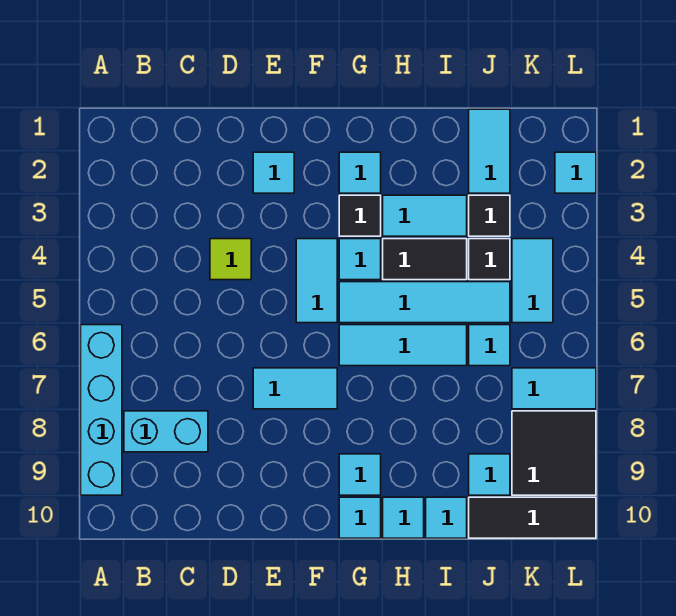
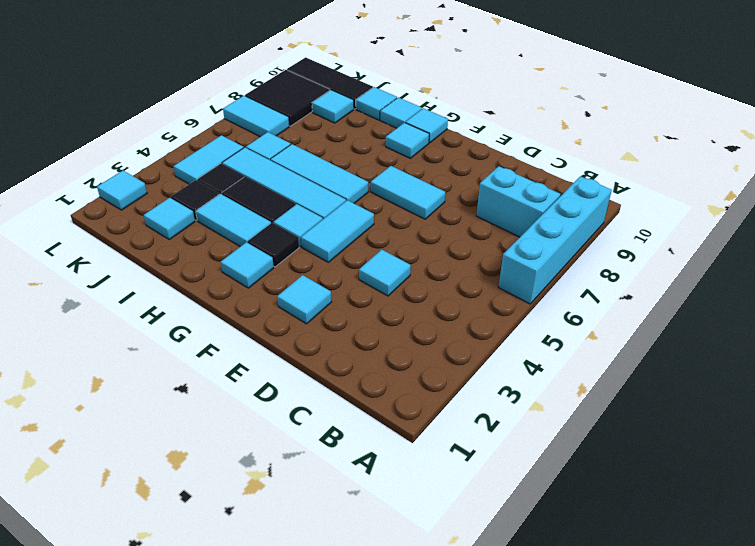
lime tile D4 level 1 -> cyan tile D4 level 1
cyan tile J1:J2 level 1 -> cyan tile J2 level 1

